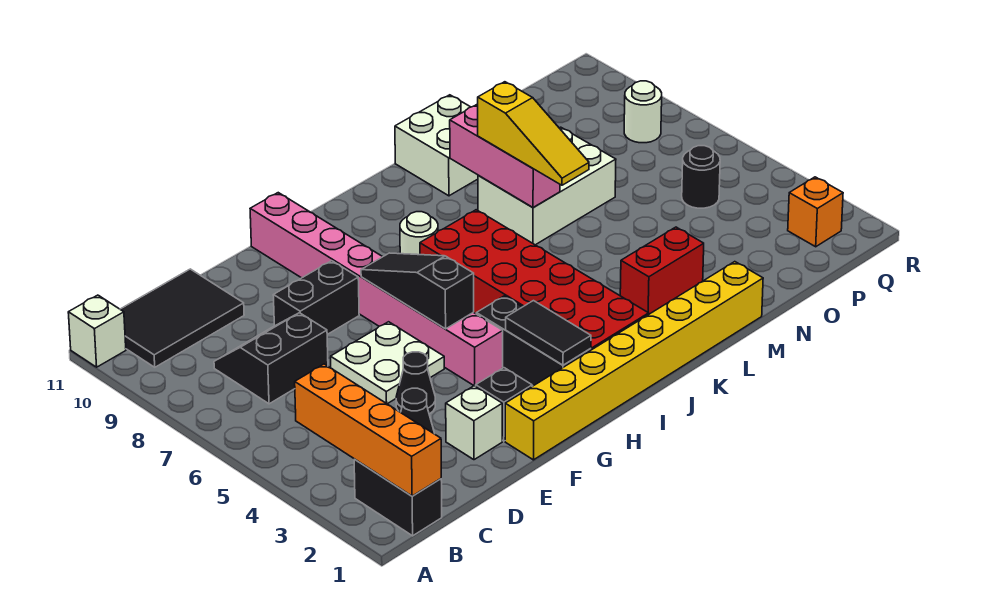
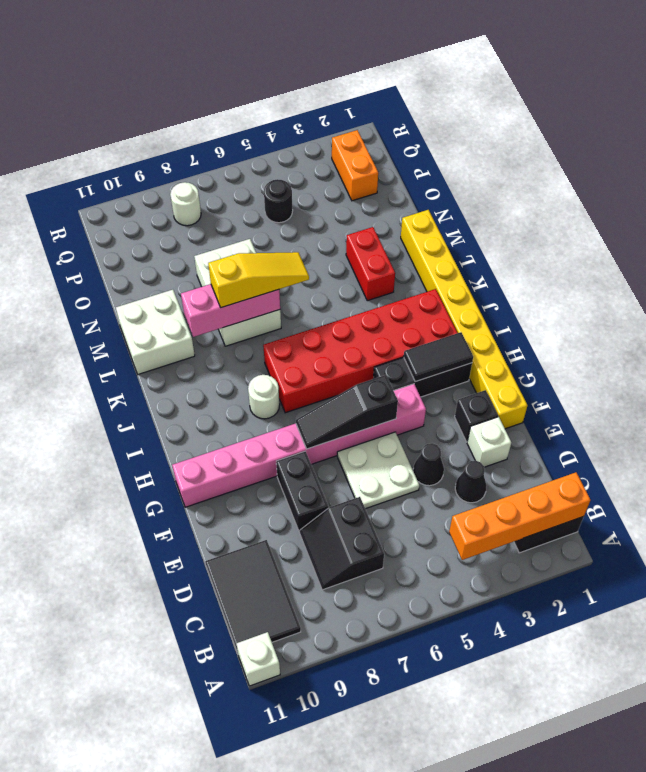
orange brick Q2 level 1 -> orange brick P2:Q2 level 1

